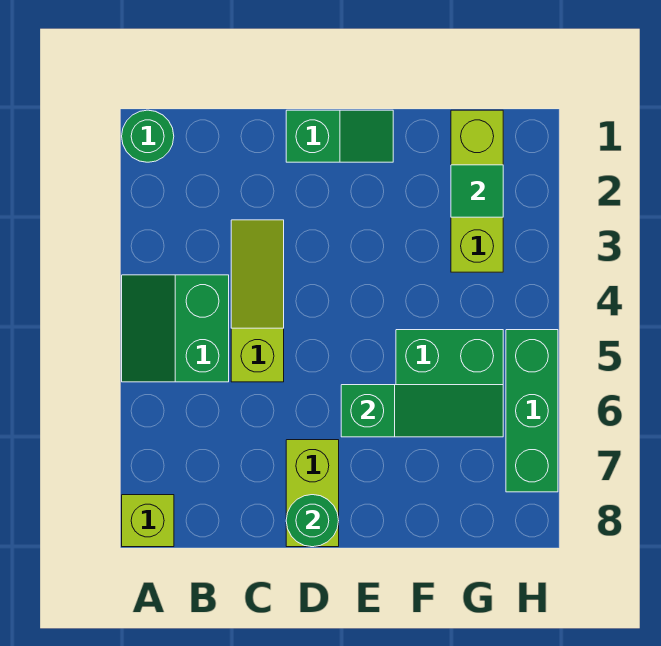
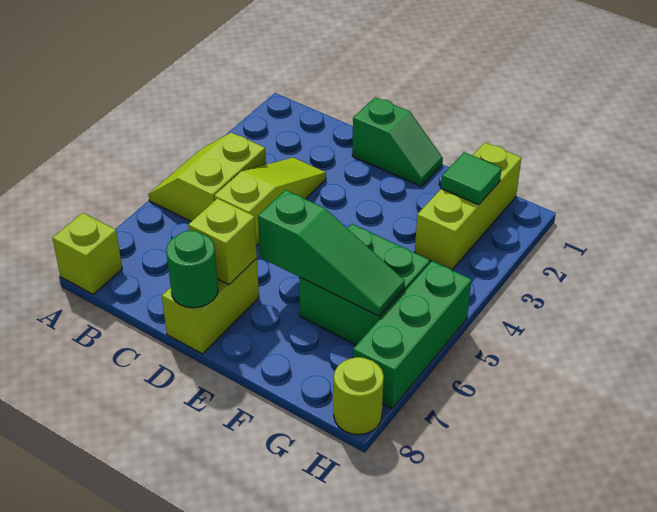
green round brick A1 level 1 -> none
green slope A4:B5 level 1 top B -> lime slope A4:B5 level 1 top B
none -> lime brick D7 level 2
none -> lime round brick H8 level 1

